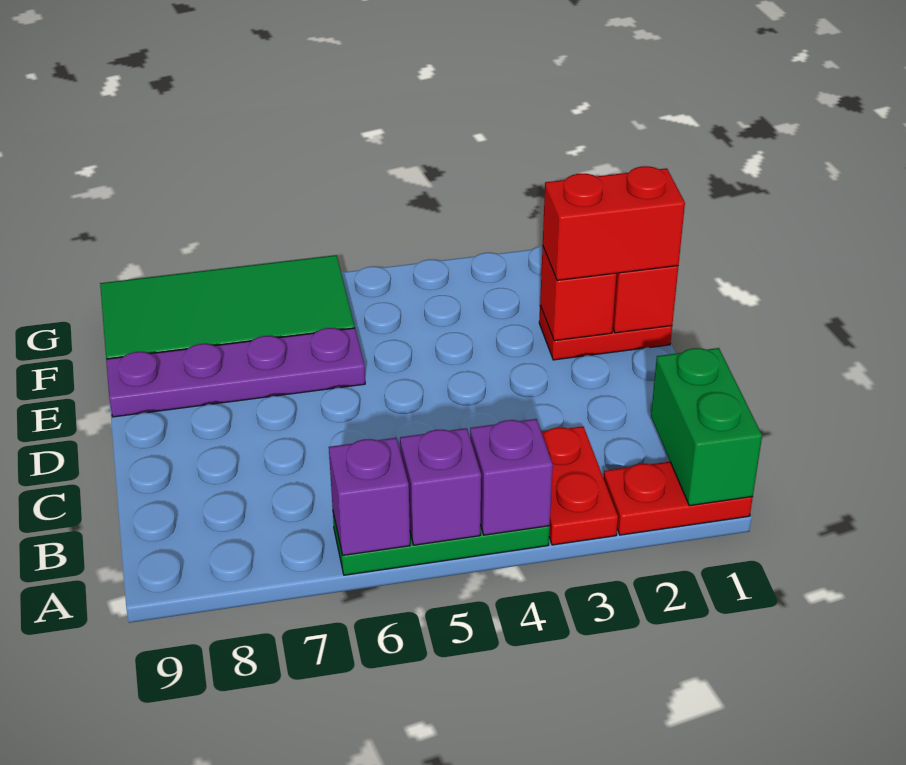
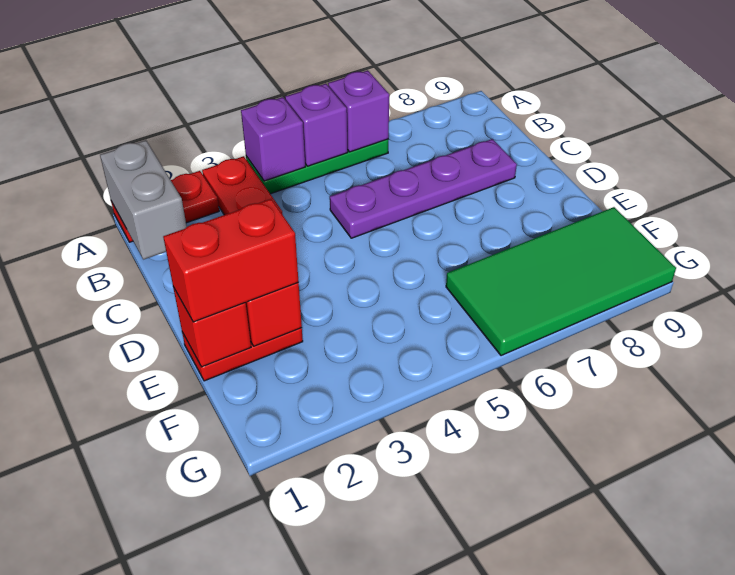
green brick A1:B1 level 2 -> grey brick A1:B1 level 2
purple plate E6:E9 level 1 -> purple plate C5:C8 level 1

